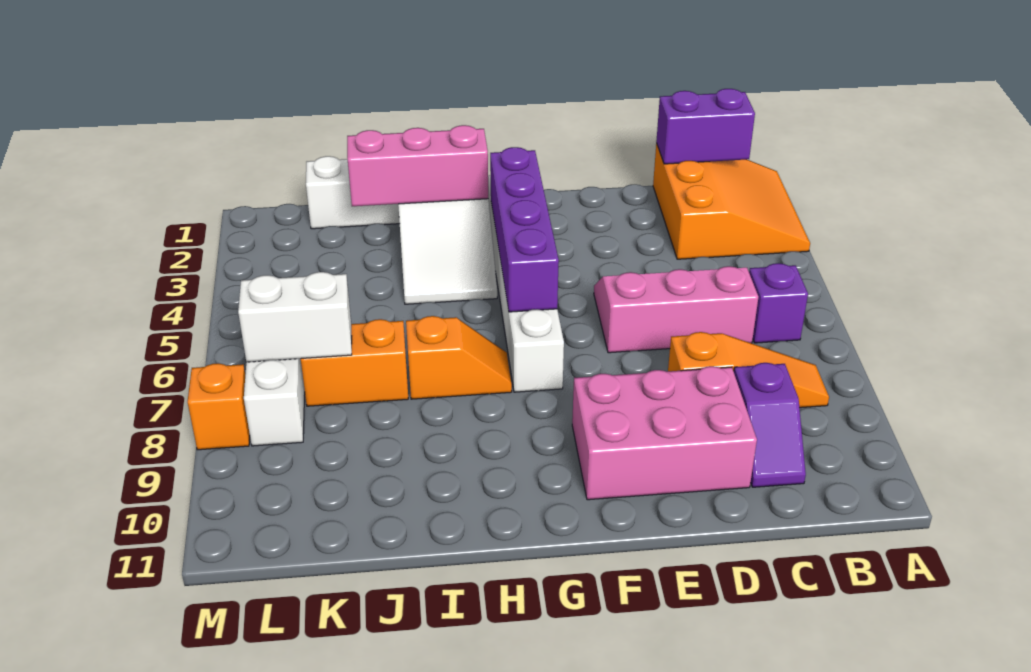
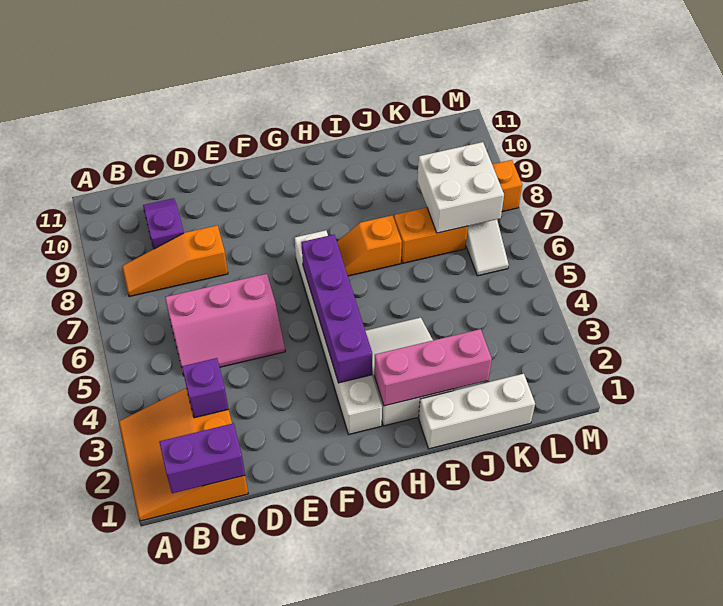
purple brick B6 level 1 -> purple brick C3 level 2
pink brick D9:F10 level 1 -> none
white brick K7:L7 level 2 -> white brick K7:L8 level 2

